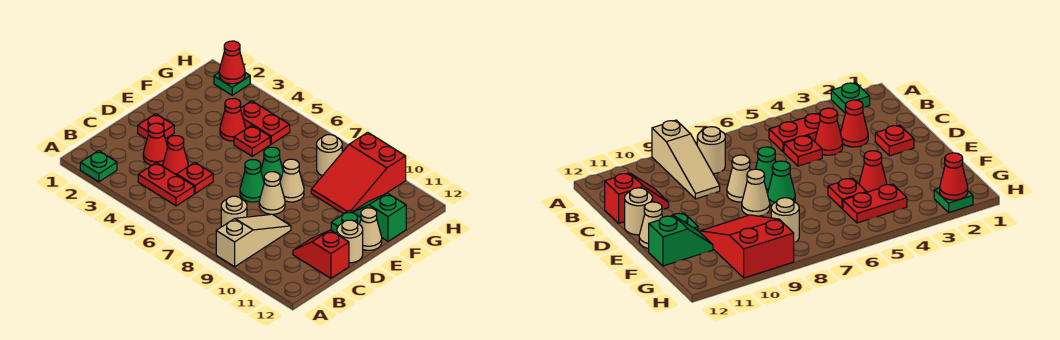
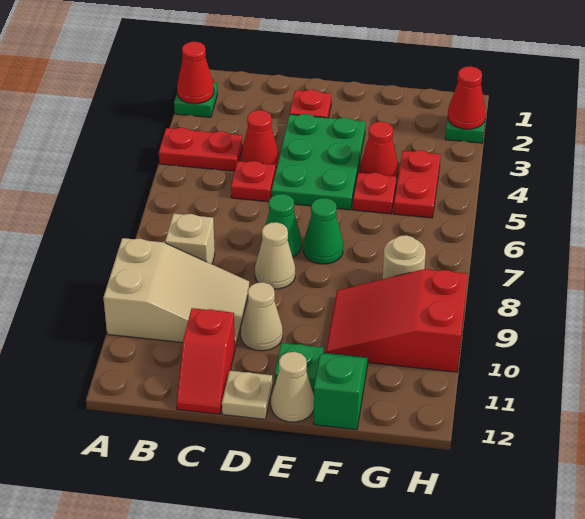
tan slope A9:C9 level 1 top A -> tan slope A9:C10 level 1 top A
red plate B4:B5 level 1 -> red plate A4:B4 level 1
tan round brick B8 level 1 -> tan brick B8 level 1
red cone C3 level 1 -> red cone A2 level 2
red slope C11:C12 level 1 top 12 -> red slope C11:C12 level 1 top 11
none -> green plate D3:E5 level 1
tan round brick D12 level 1 -> tan plate D12 level 1
tan cone E8 level 1 -> tan cone D10 level 1

